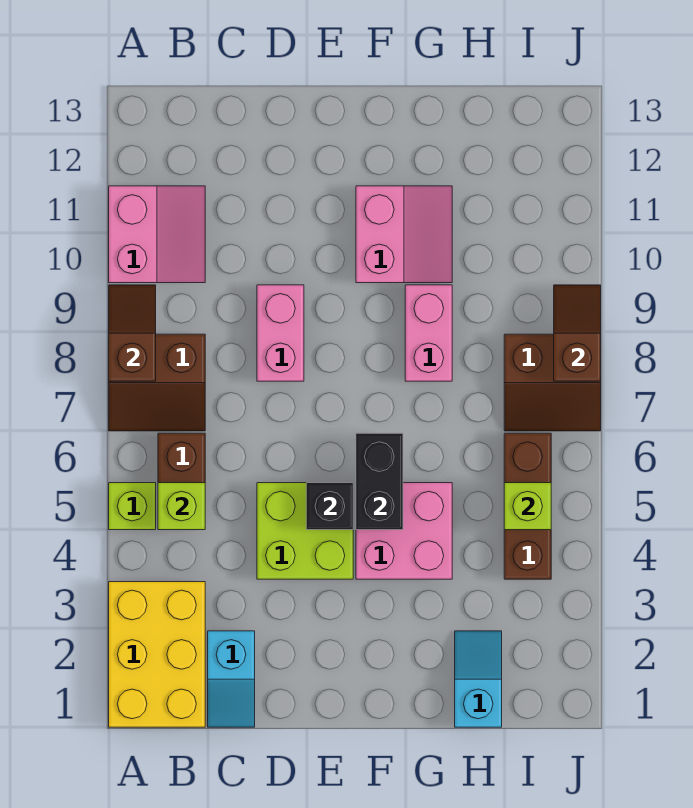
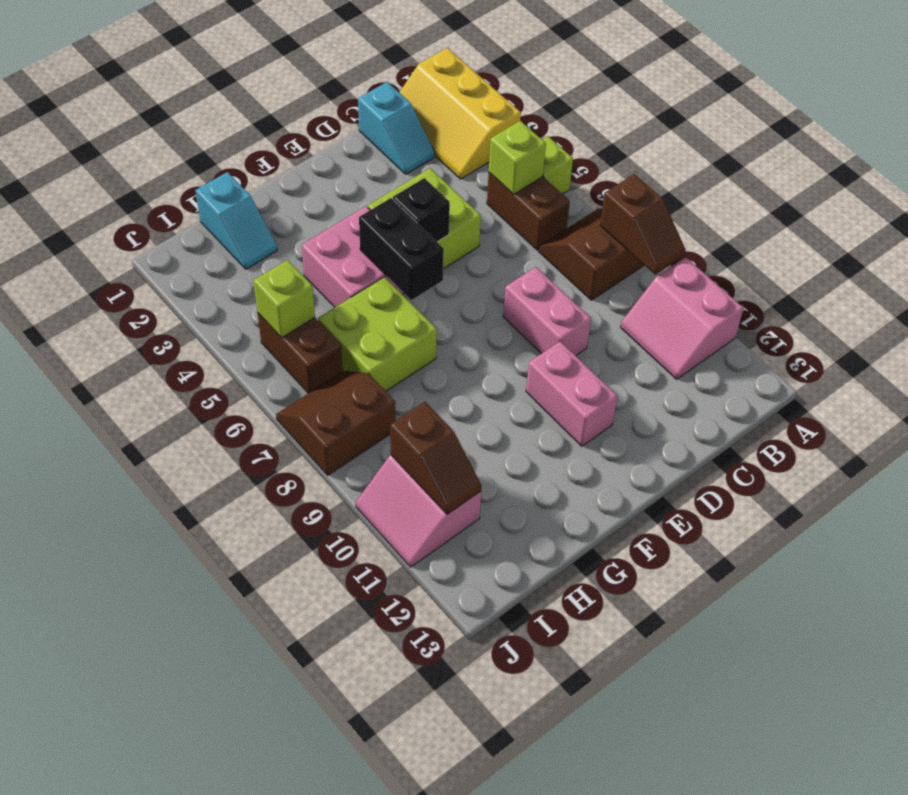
yellow brick A1:B3 level 1 -> yellow slope A1:B3 level 1 top A
cyan slope C1:C2 level 1 top 2 -> cyan slope C1:C2 level 1 top 1
pink slope F10:G11 level 1 top F -> pink slope I10:J11 level 1 top I
none -> lime brick G6:H7 level 1
pink brick G8:G9 level 1 -> pink brick E10:E11 level 1
brown brick I4:I6 level 1 -> brown brick I5:I6 level 1
brown slope J8:J9 level 2 top 8 -> brown slope I10:I11 level 2 top 10

